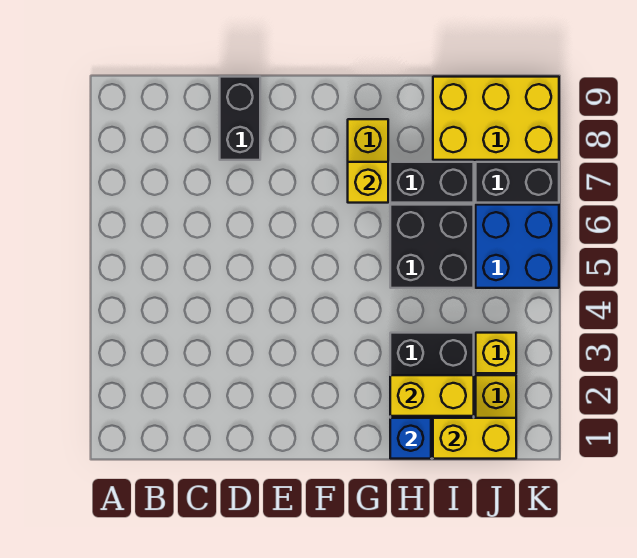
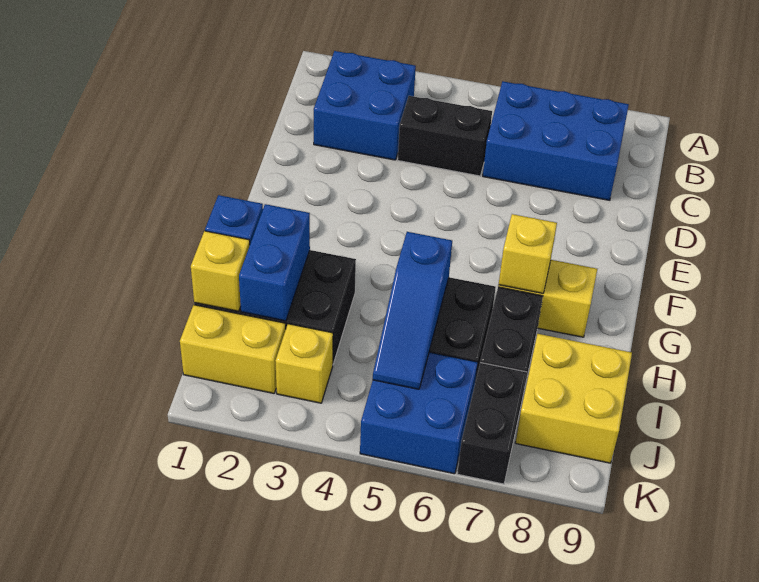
none -> blue brick B2:C3 level 1
none -> blue brick B6:C8 level 1
black brick D8:D9 level 1 -> black brick C4:C5 level 1
yellow brick H2:I2 level 2 -> blue brick H2:I2 level 2
none -> blue slope H5:J5 level 2 top H
yellow brick I1:J1 level 2 -> yellow brick I1 level 2
yellow brick I8:K9 level 1 -> yellow brick I8:J9 level 1

